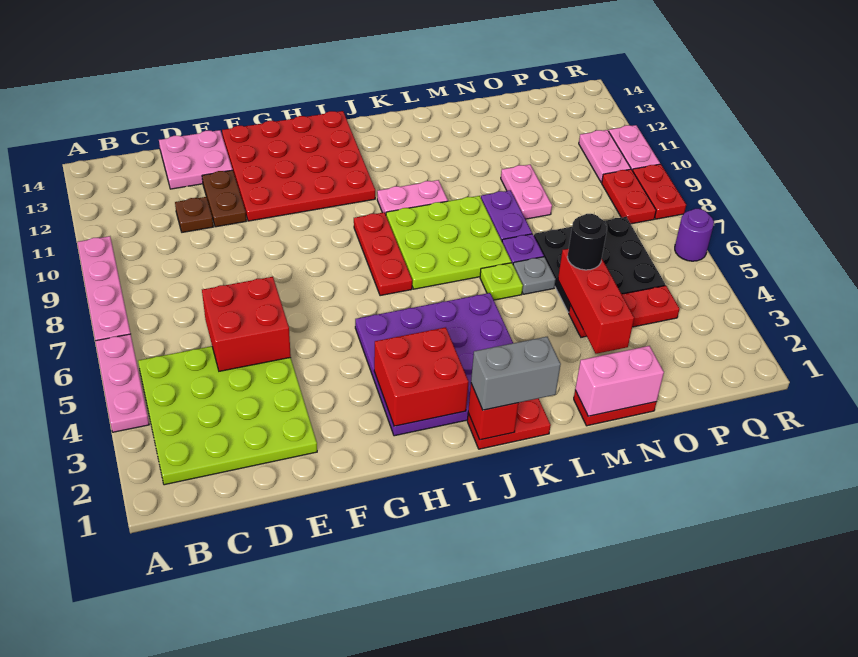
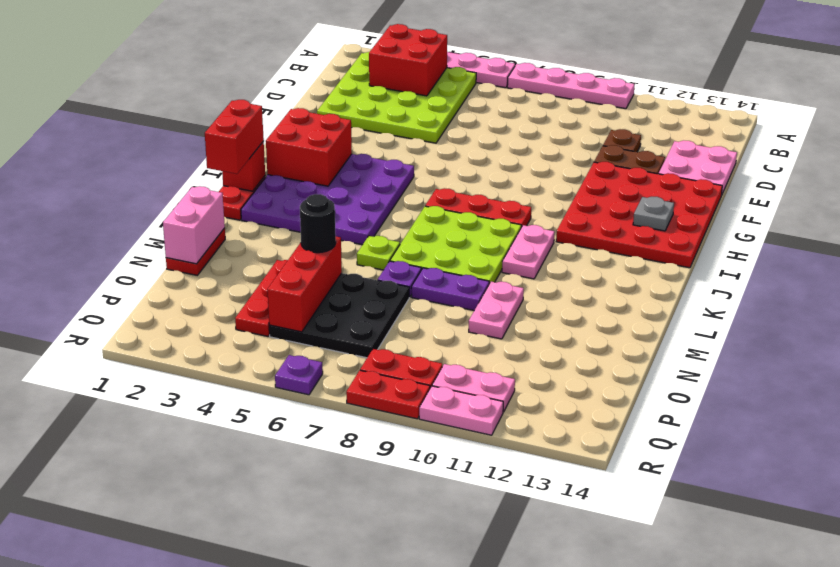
red brick D5:E6 level 2 -> red brick B3:C4 level 2
grey brick J1:K1 level 3 -> red brick J1:K1 level 3
grey plate M6 level 1 -> grey plate H13 level 2
red brick N3:N5 level 2 -> red brick N5:P5 level 2
pink plate N9:N10 level 1 -> pink plate M10:N10 level 1
purple round brick R6 level 1 -> purple plate R6 level 1

